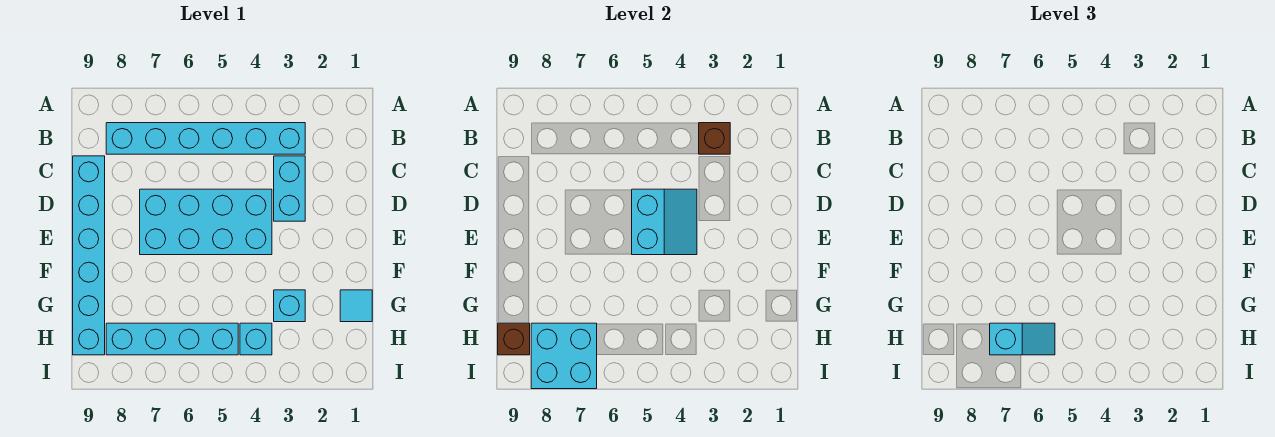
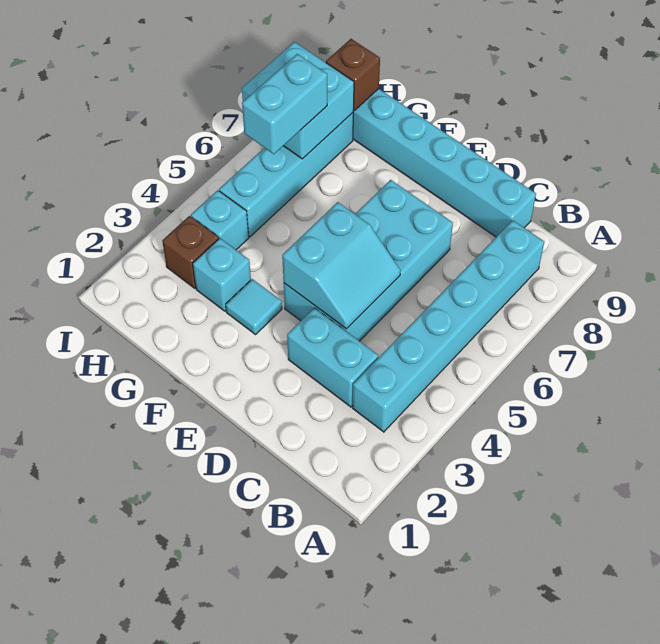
brown brick B3 level 2 -> brown brick H3 level 1
cyan slope D4:E5 level 2 top 5 -> cyan slope D4:E5 level 2 top E
cyan tile G1 level 1 -> cyan tile F3 level 1
cyan slope H6:H7 level 3 top 7 -> cyan brick H6:H7 level 3

